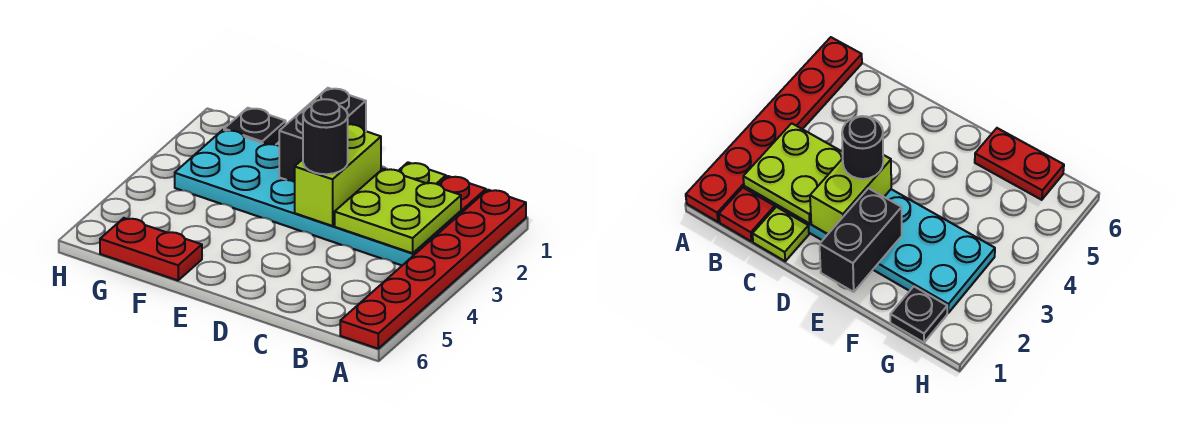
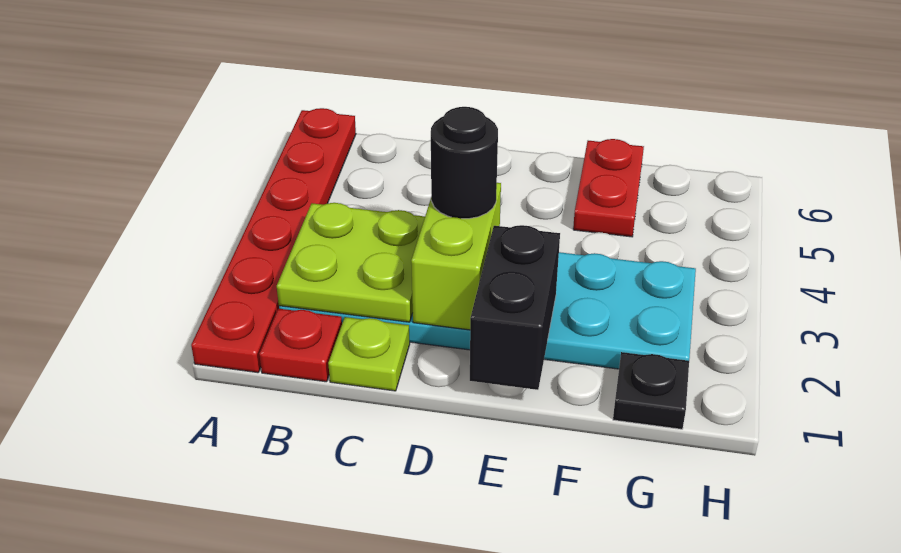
red plate F6:G6 level 1 -> red plate F5:F6 level 1

